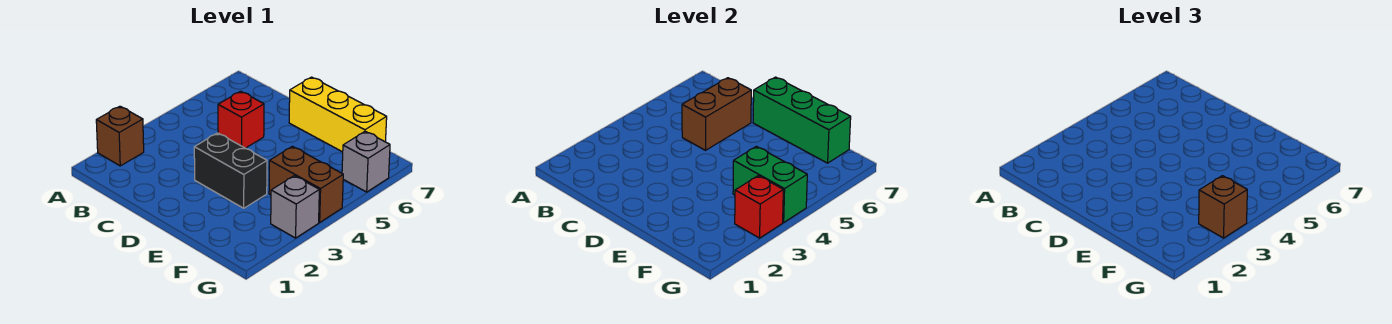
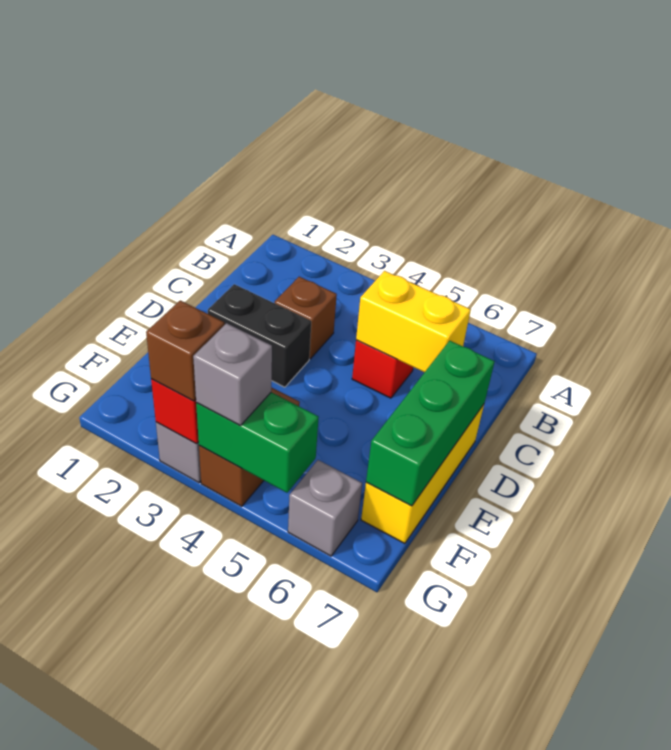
brown brick A2 level 1 -> brown brick C3 level 1
brown brick C5:C6 level 2 -> yellow brick C5:C6 level 2
black brick D3:E3 level 1 -> black brick D2:D3 level 1
green brick F4:G4 level 2 -> green brick G4:G5 level 2
none -> grey brick G4 level 3

